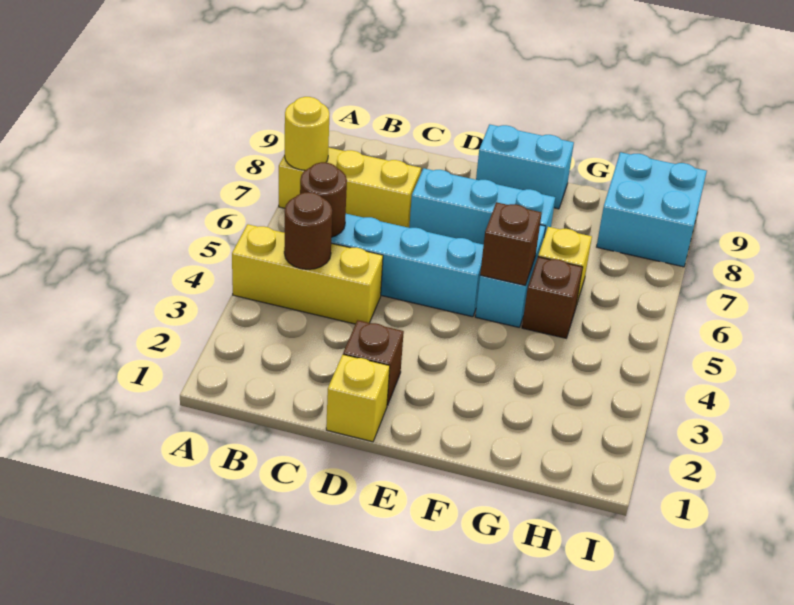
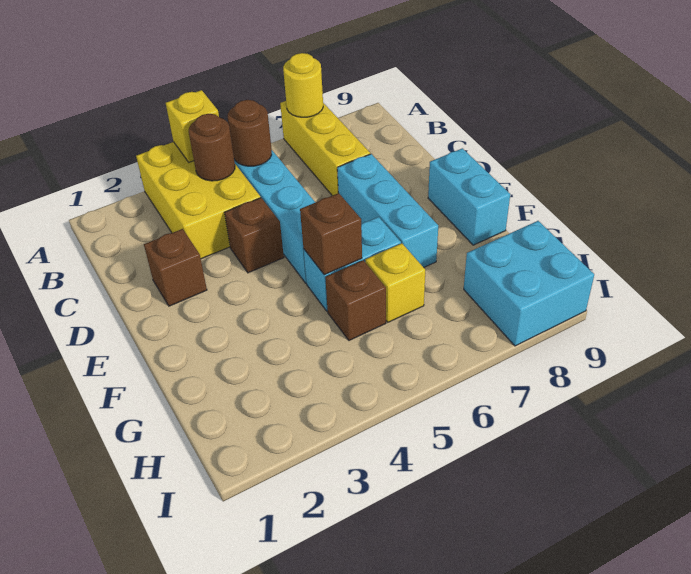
yellow brick A4:C4 level 1 -> yellow brick A3:C4 level 1
yellow brick D1 level 1 -> yellow brick A4 level 2
none -> brown brick D4 level 1

